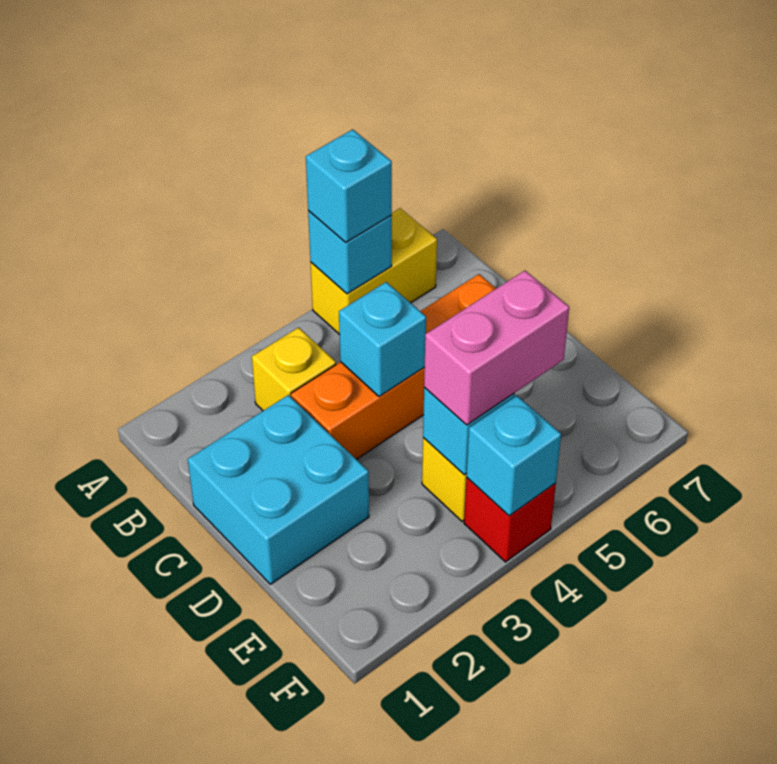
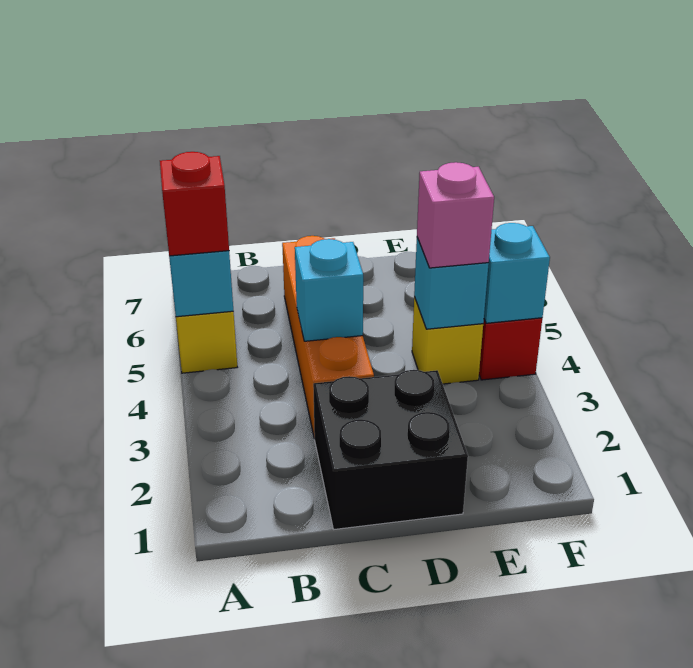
cyan brick A5 level 3 -> red brick A5 level 3
yellow brick B3 level 1 -> none
cyan brick C1:D2 level 1 -> black brick C1:D2 level 1
pink brick E4:E5 level 3 -> pink brick E4 level 3

